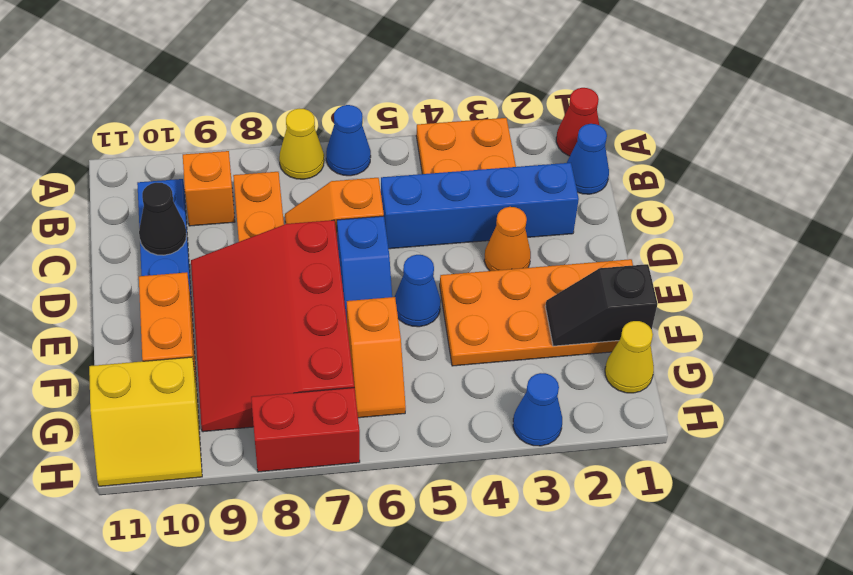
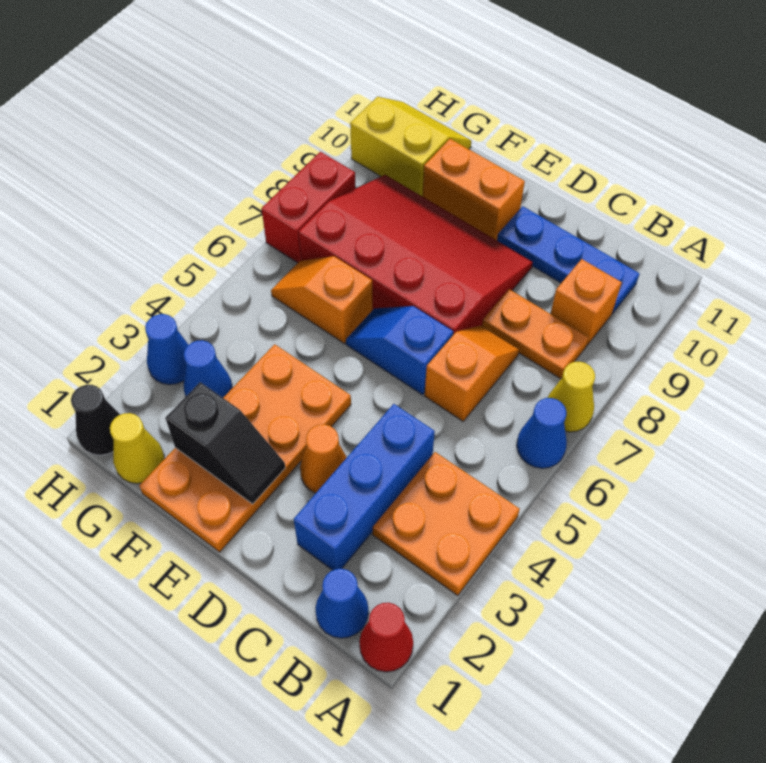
blue brick C2:C5 level 1 -> blue brick C2:C4 level 1
black cone C10 level 2 -> black cone H1 level 1
blue cone E5 level 1 -> blue cone G3 level 1
black slope F1:F2 level 2 top 1 -> black slope E2:F2 level 2 top F
yellow slope G10:H11 level 1 top G -> yellow slope G10:H11 level 1 top 10

